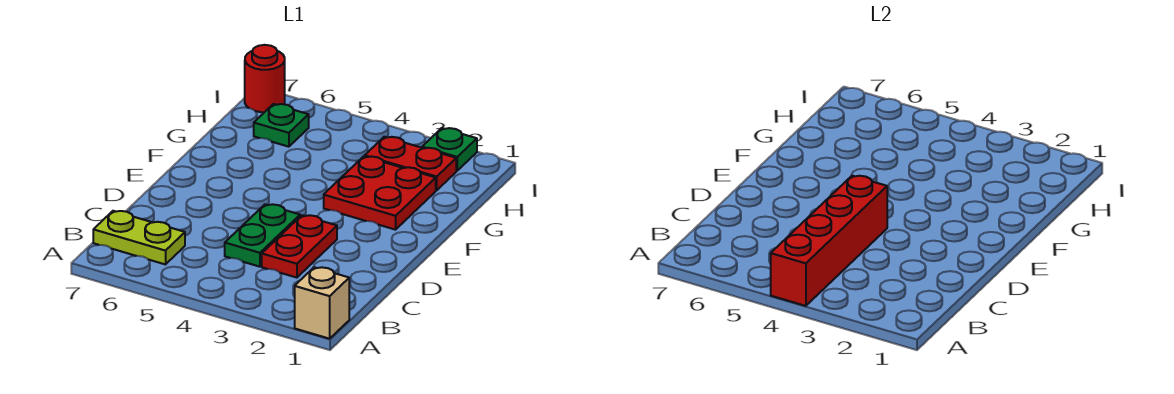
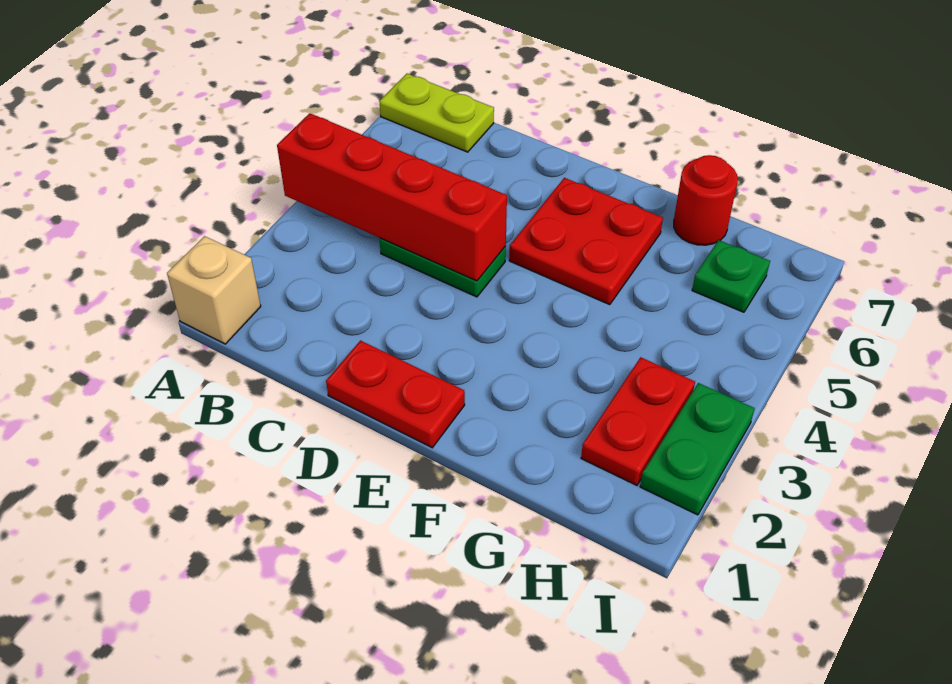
lime plate B6:B7 level 1 -> lime plate A7:B7 level 1
red plate C3:D3 level 1 -> red plate D1:E1 level 1
red plate F2:G3 level 1 -> red plate E5:F6 level 1
green plate I2 level 1 -> green plate I2:I3 level 1
red round brick I7 level 1 -> red round brick G7 level 1

